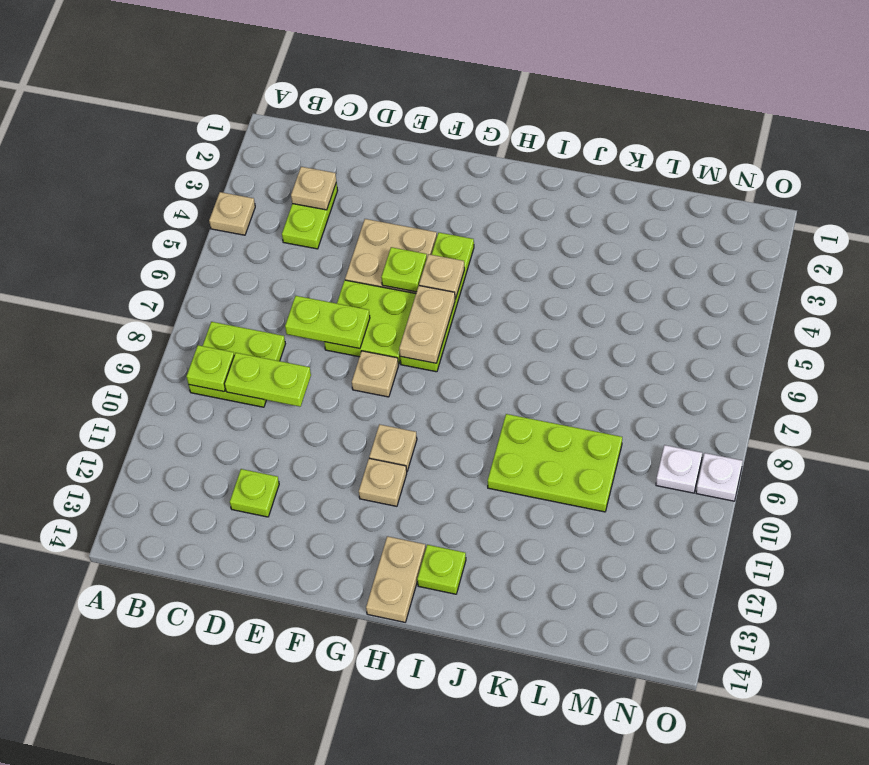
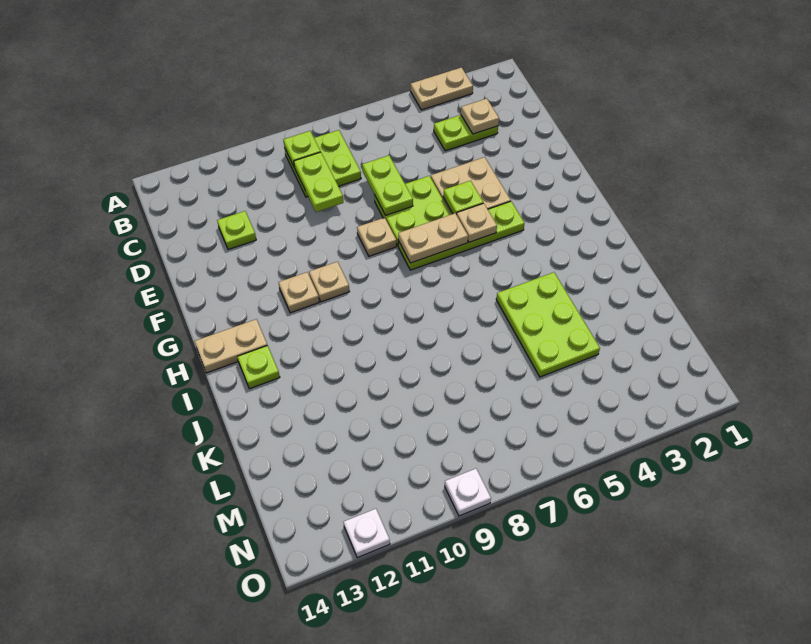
tan plate A4 level 1 -> tan plate A3:A4 level 1
lime plate J9:L10 level 1 -> lime plate J4:L5 level 1
white plate N9 level 1 -> white plate O12 level 1

